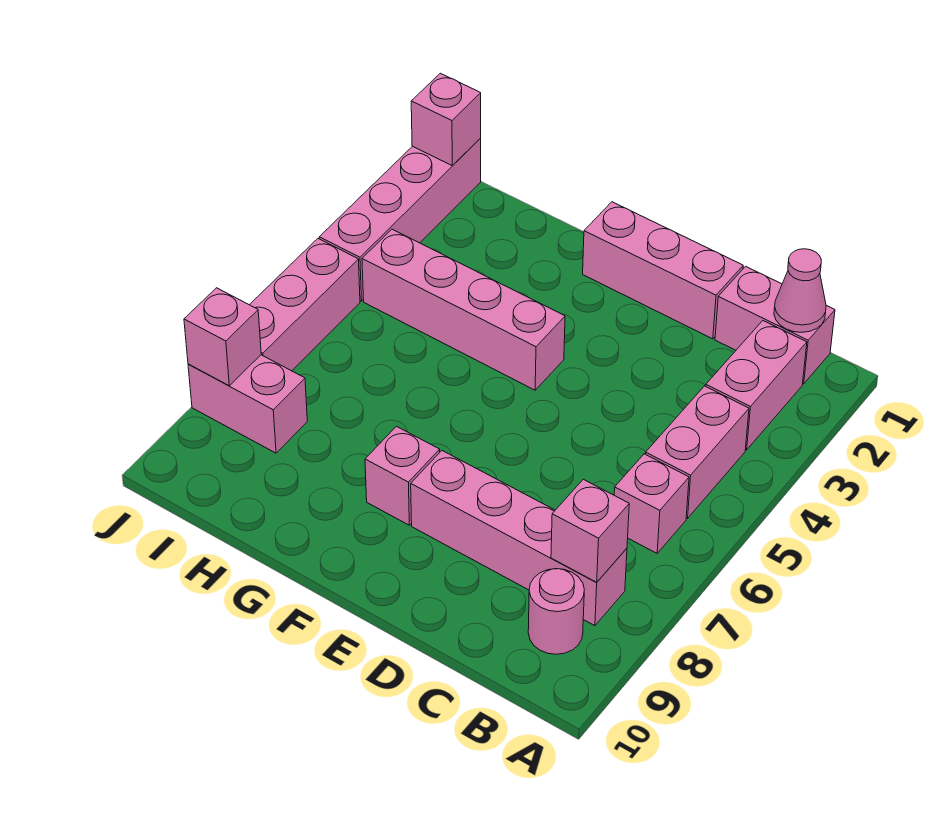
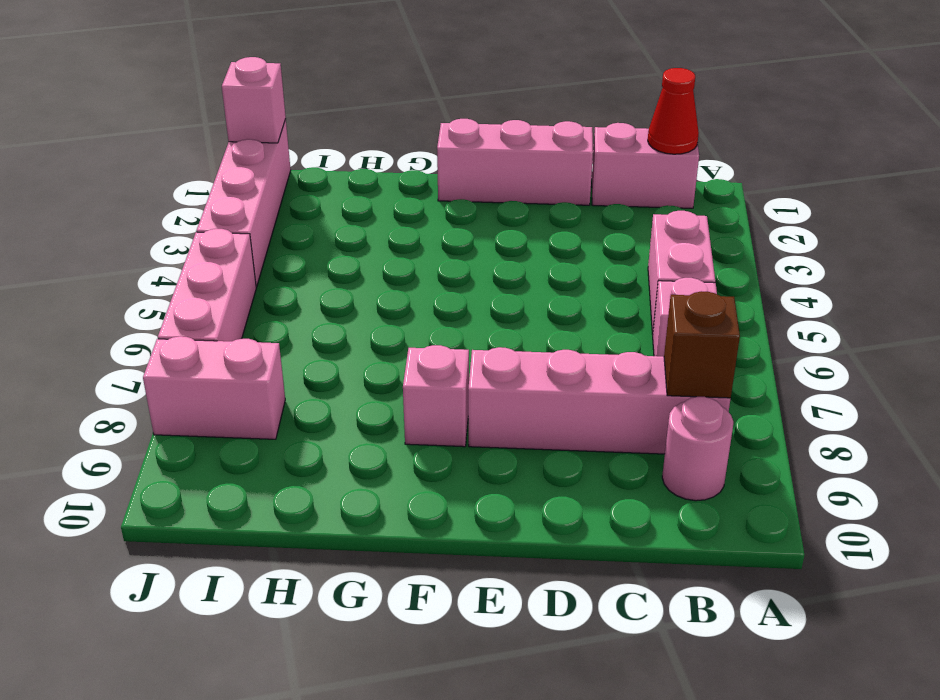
pink cone B1 level 2 -> red cone B1 level 2
pink brick B2:B3 level 1 -> none
pink brick B8 level 2 -> brown brick B8 level 2
pink brick F4:I4 level 1 -> none
pink brick J8 level 2 -> none

